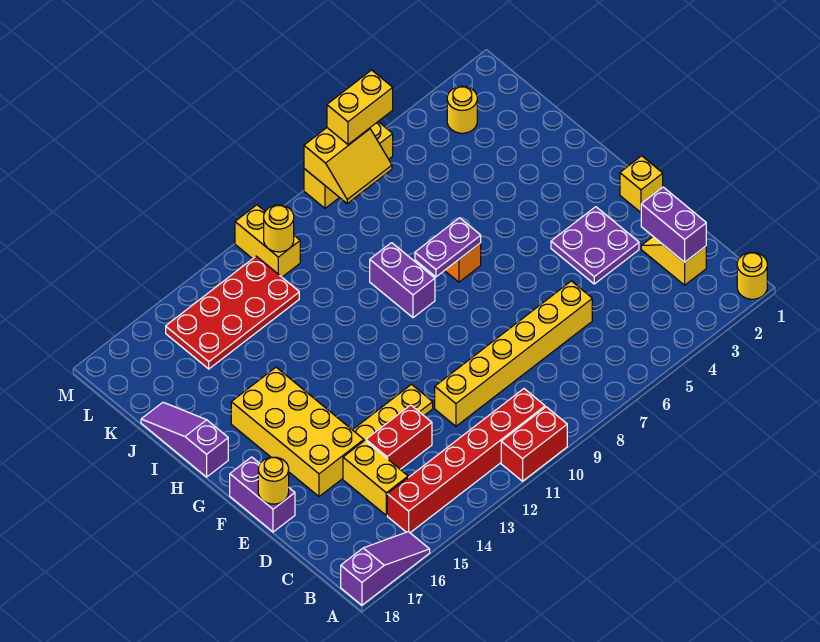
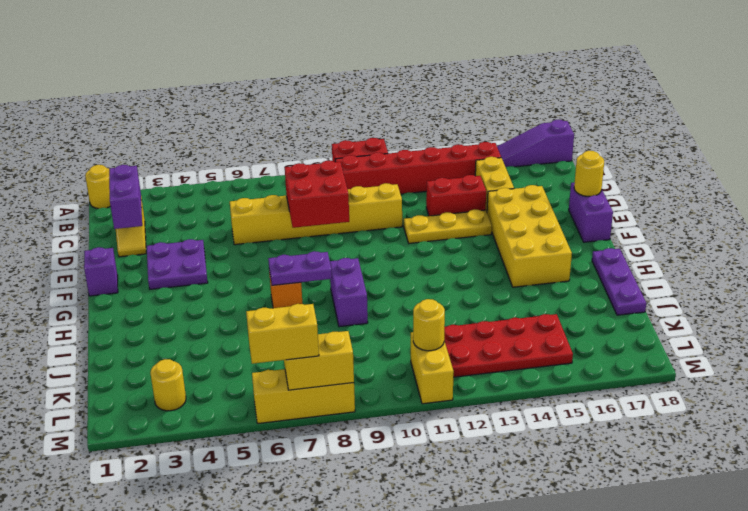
none -> red brick D8:E9 level 2
yellow brick F1 level 1 -> purple brick F1 level 1
purple slope H18:J18 level 1 top H -> purple plate H18:J18 level 1

